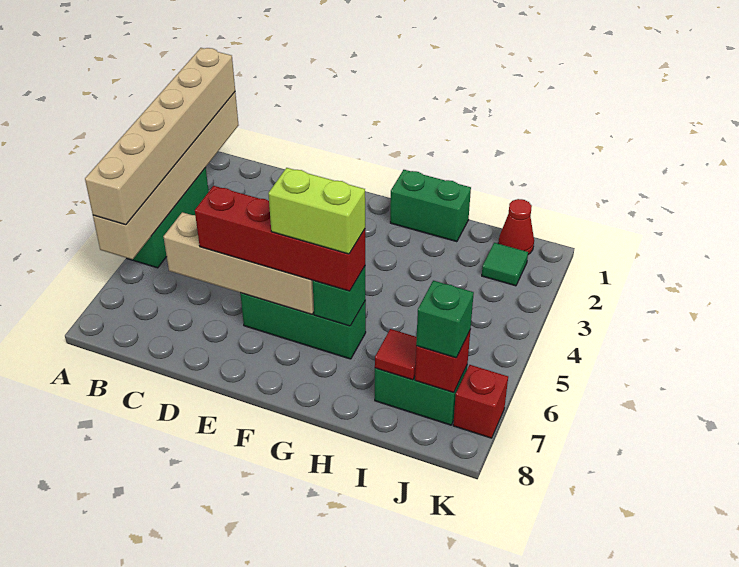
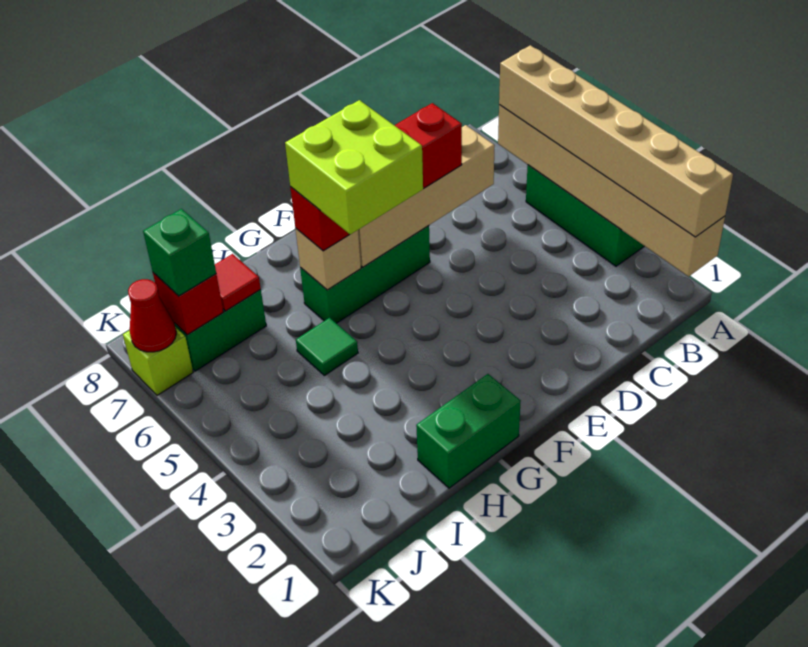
lime brick F6:G6 level 4 -> lime brick F5:G6 level 4
green brick G6 level 2 -> tan brick G6 level 2
red cone J1 level 1 -> red cone K7 level 2
green tile J2 level 1 -> green tile H5 level 1
red brick K7 level 1 -> lime brick K7 level 1

